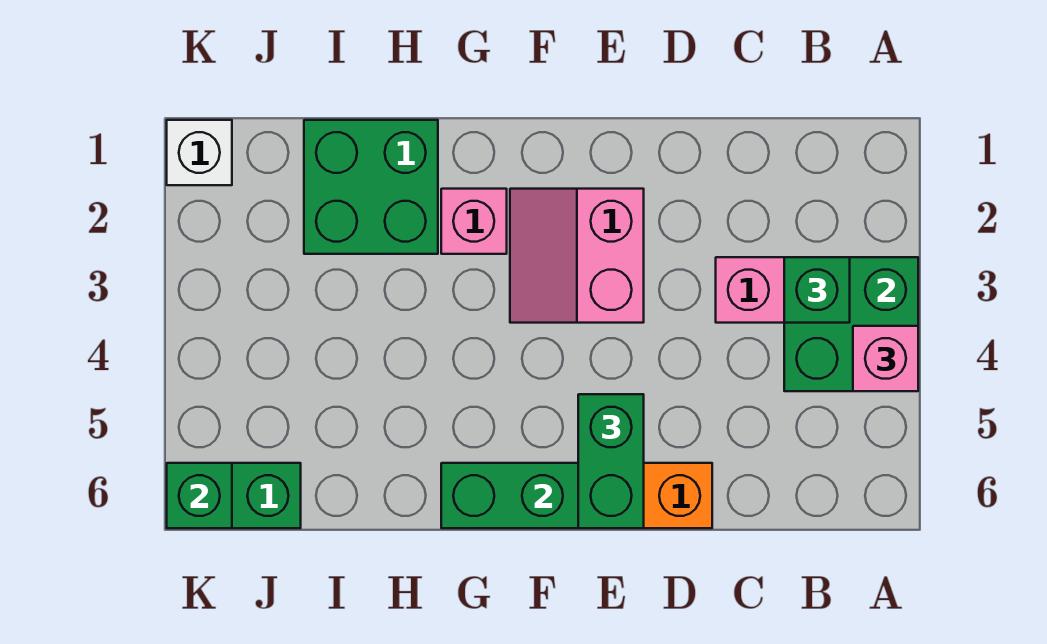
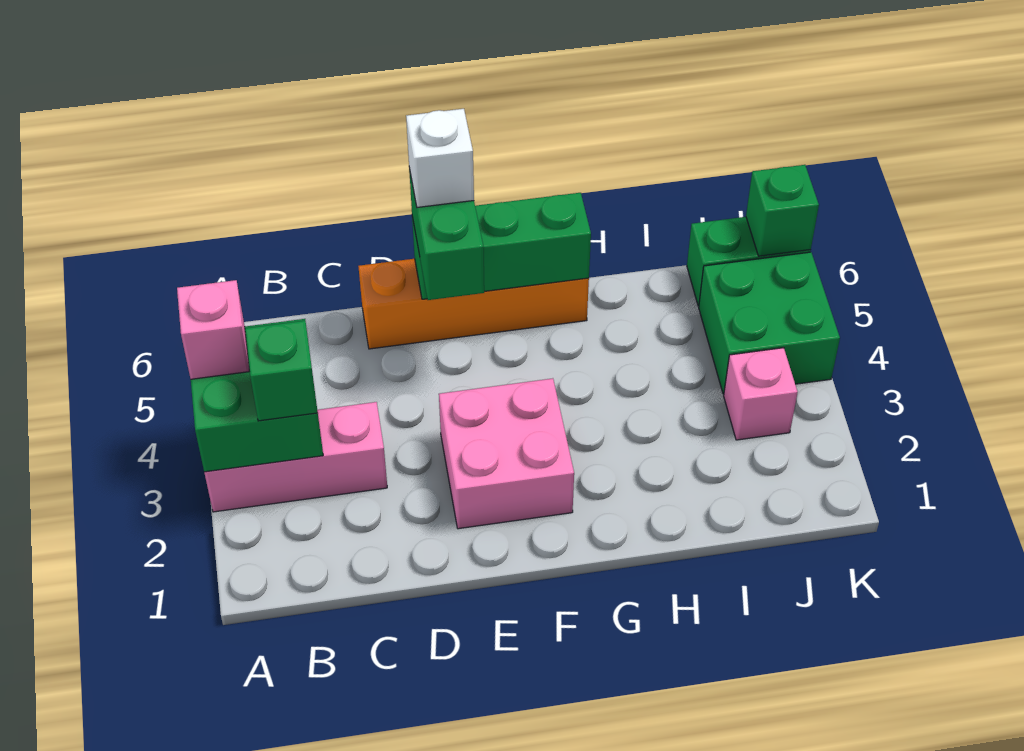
pink slope E2:F3 level 1 top E -> pink brick E2:F3 level 1
pink brick G2 level 1 -> pink brick J3 level 1
green brick H1:I2 level 1 -> green brick J4:K5 level 1
white brick K1 level 1 -> white brick E6 level 4

